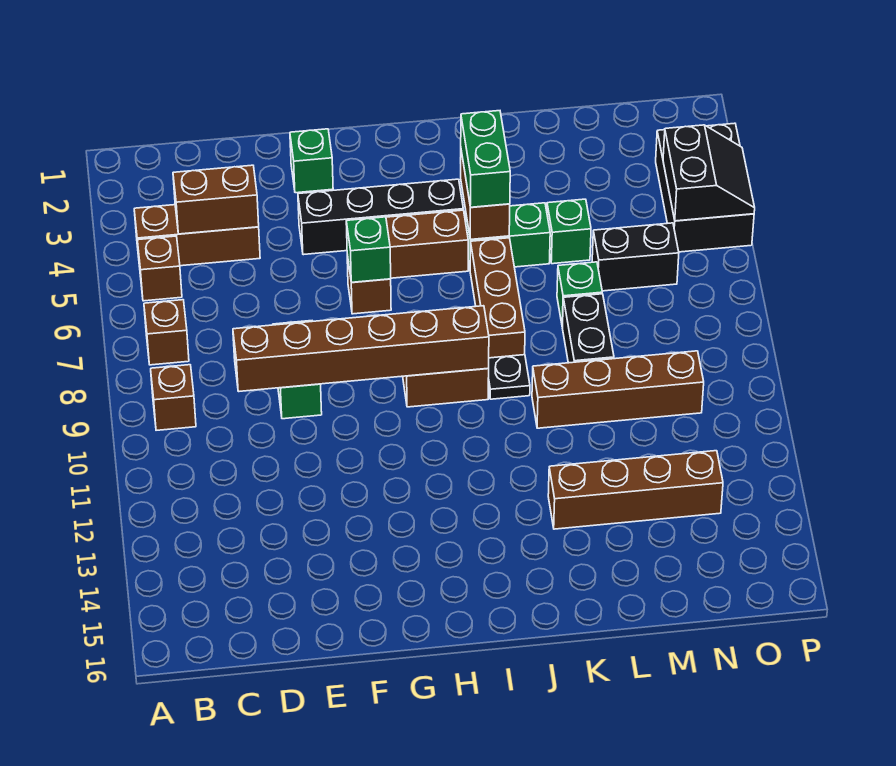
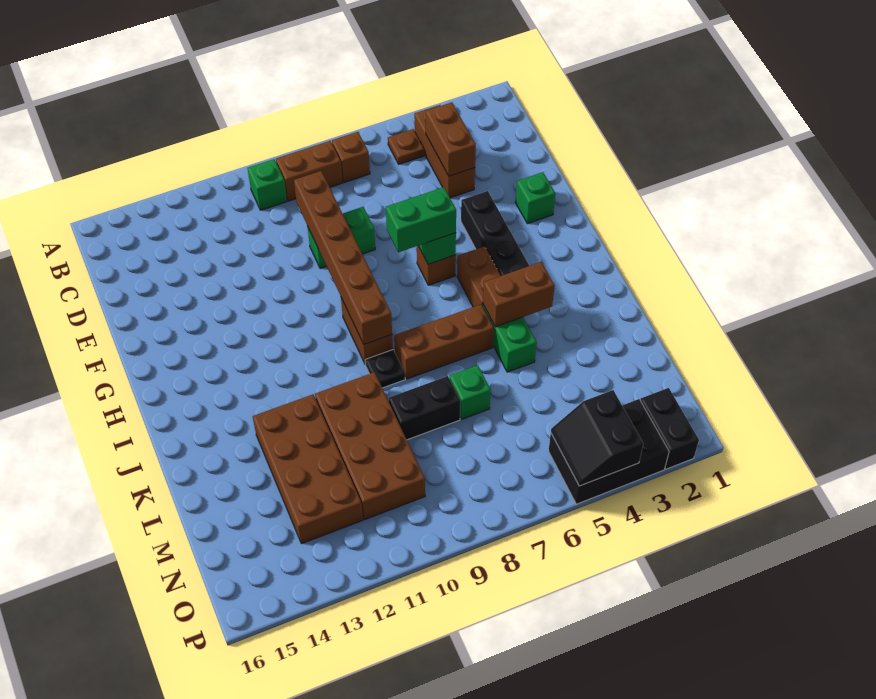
brown brick B5 level 1 -> brown plate B5 level 1
brown brick B9 level 1 -> brown brick B8:B9 level 1
green brick J4:J5 level 3 -> green brick G6:G7 level 3
brown brick K10:N10 level 1 -> brown brick K10:N11 level 1
brown brick K13:N13 level 1 -> brown brick K12:N13 level 1
green brick L5 level 1 -> green brick B10 level 1
black brick M6:N6 level 1 -> black brick O2:P2 level 1
black slope O4:P5 level 2 top O -> black slope O4:P5 level 2 top 4

